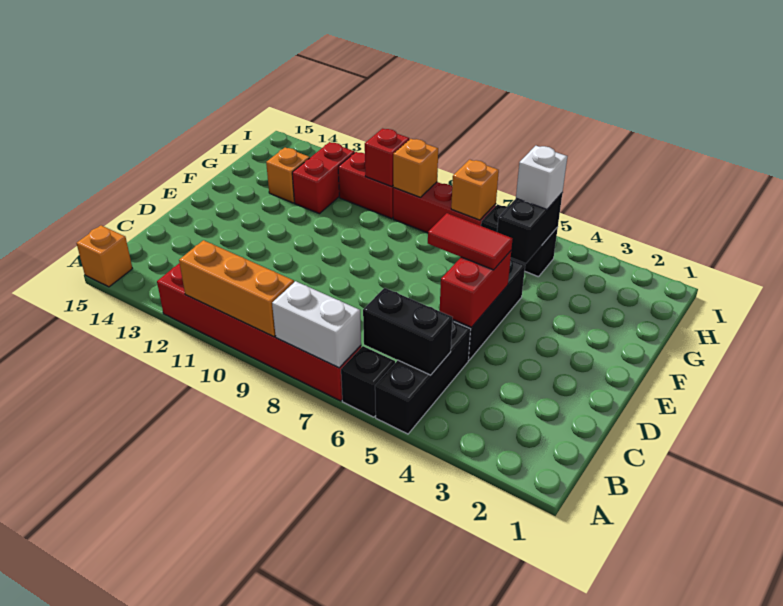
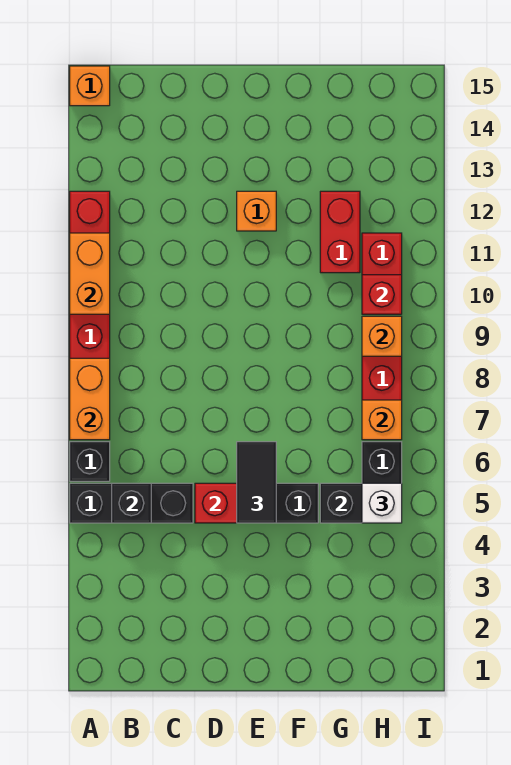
white brick A7:A8 level 2 -> orange brick A7:A8 level 2
orange brick A9:A11 level 2 -> orange brick A10:A11 level 2
black brick B5:B6 level 2 -> black brick B5 level 2
red tile E5:E6 level 3 -> black tile E5:E6 level 3
red brick G12:H12 level 1 -> red brick G11:G12 level 1
orange brick G13 level 1 -> orange brick E12 level 1

